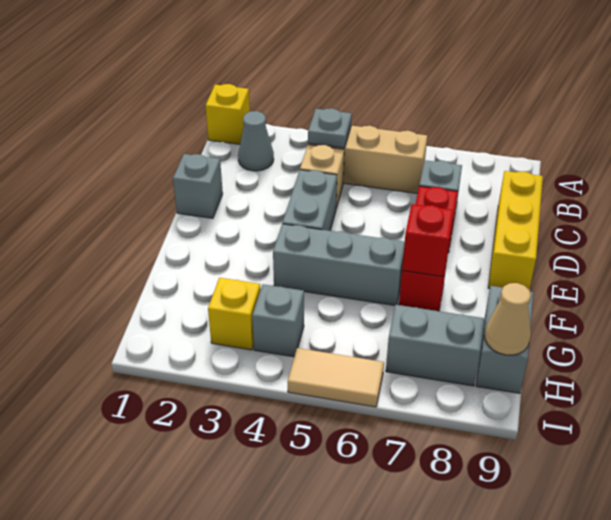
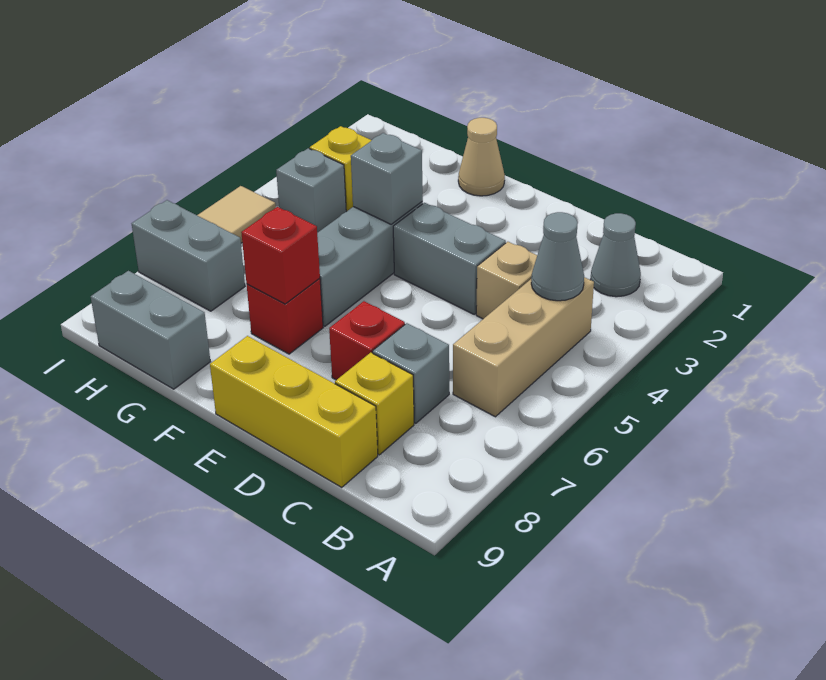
yellow brick A1 level 1 -> yellow brick C8 level 1
grey plate B4 level 2 -> grey cone B4 level 2
grey brick D1 level 1 -> grey brick F4 level 2
grey brick H7:H8 level 1 -> grey brick H7:I7 level 1
tan cone H9 level 2 -> tan cone F1 level 1

